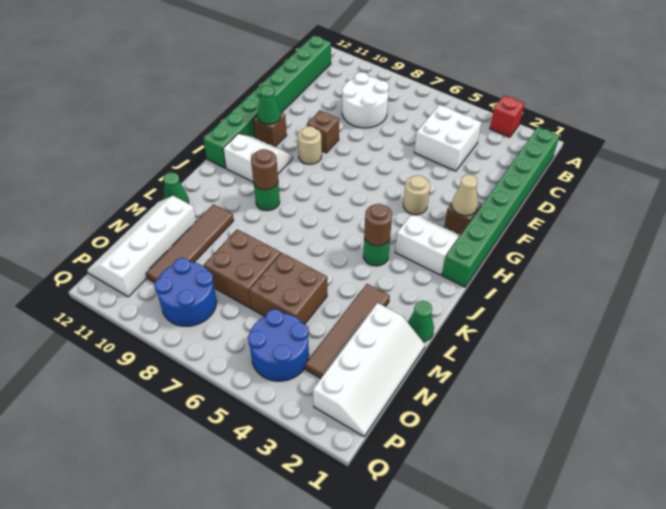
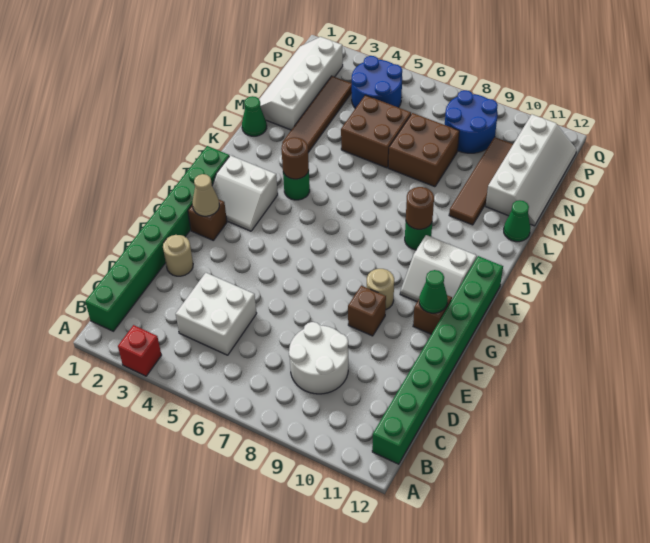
tan round brick G4 level 1 -> tan round brick E2 level 1

